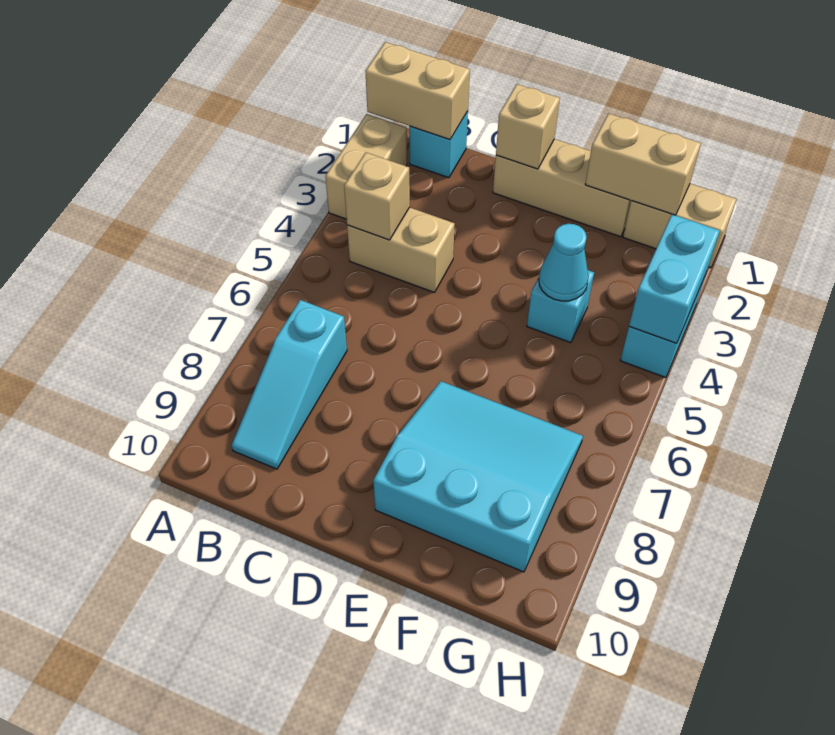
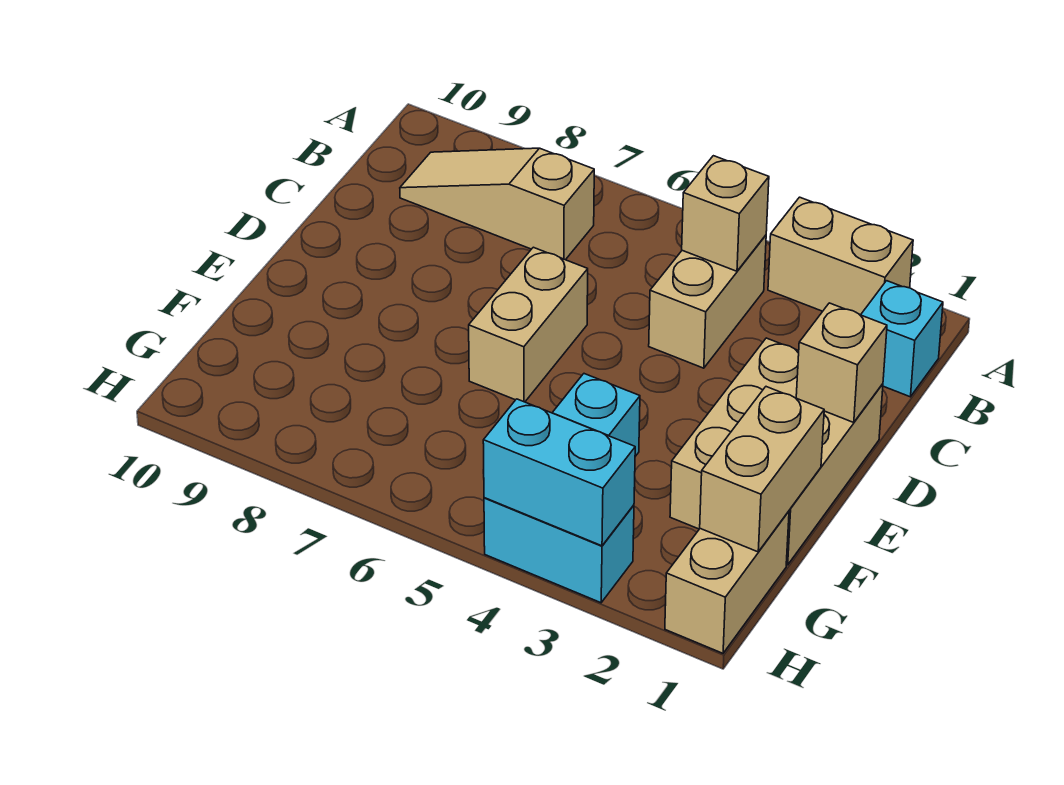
tan brick A1:B1 level 2 -> tan brick D6:E6 level 1
cyan slope B7:B9 level 1 top 7 -> tan slope B7:B9 level 1 top 7
tan brick D1:F1 level 1 -> tan brick D1:F2 level 1
cyan slope E7:G9 level 1 top 9 -> none
cyan cone F4 level 2 -> none

